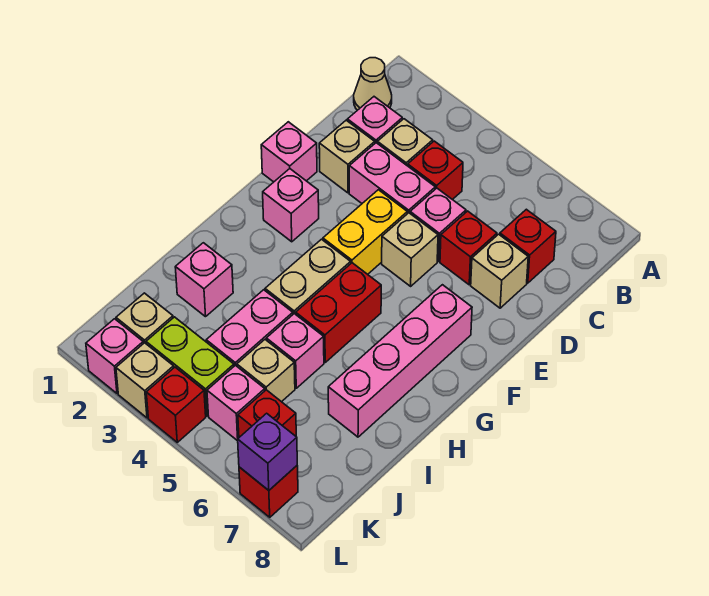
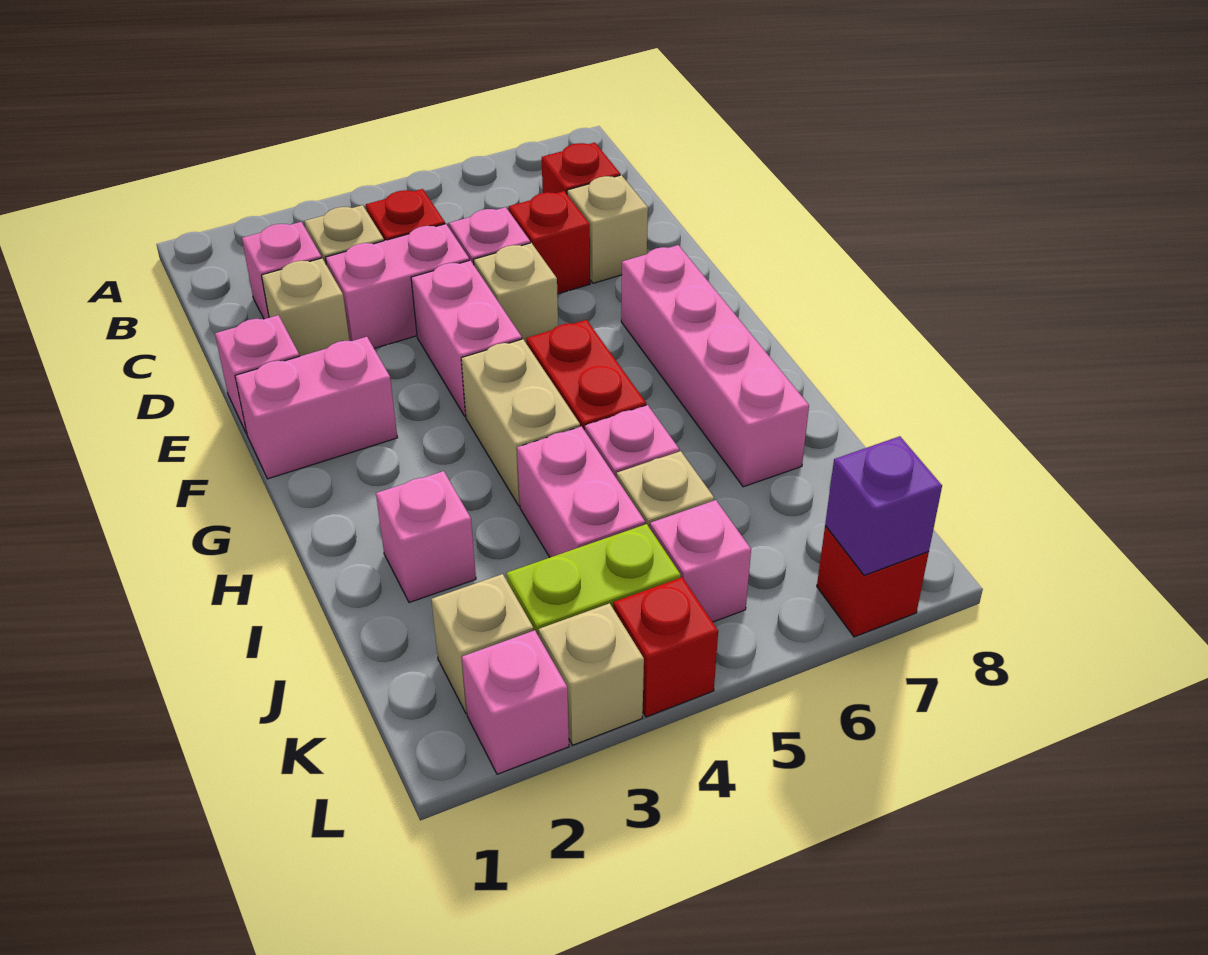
tan cone B1 level 1 -> none
yellow brick E4:F4 level 1 -> pink brick E4:F4 level 1
pink brick F2 level 1 -> pink brick F1:F2 level 1
red brick K6 level 1 -> none

